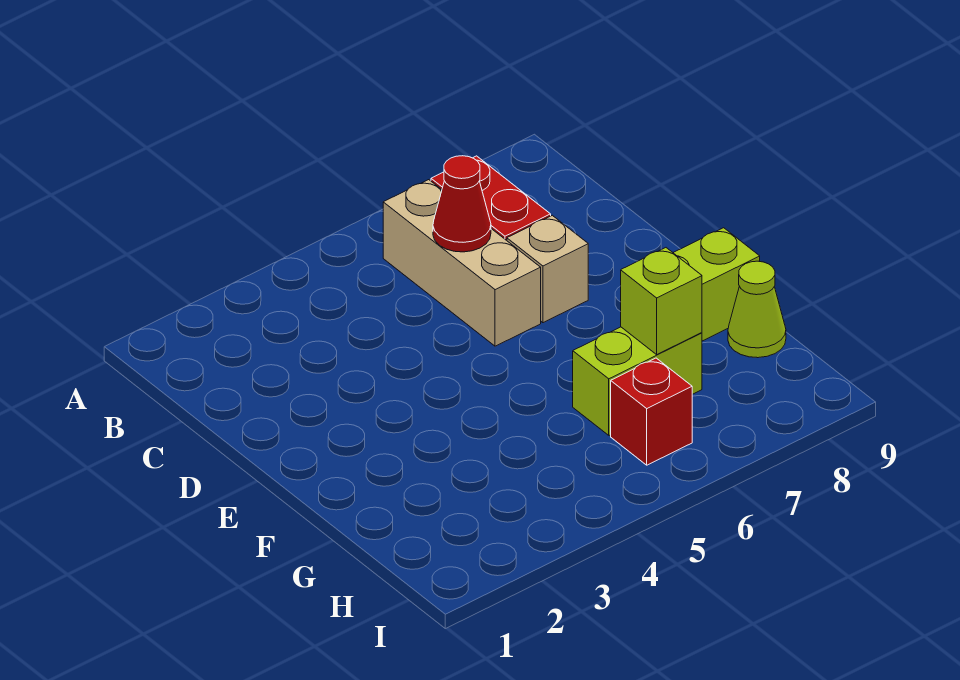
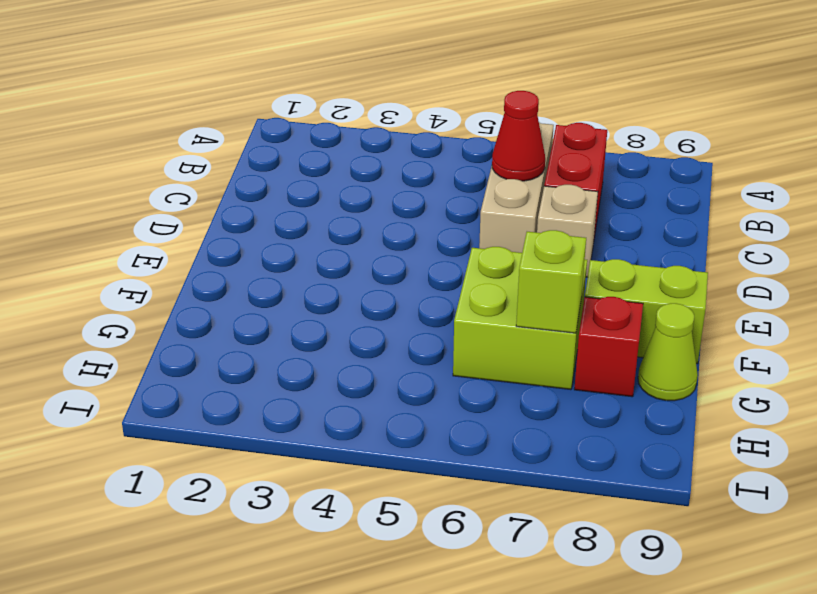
lime brick G6:G7 level 1 -> lime brick F6:G7 level 1
red brick H6 level 1 -> red brick G8 level 1

